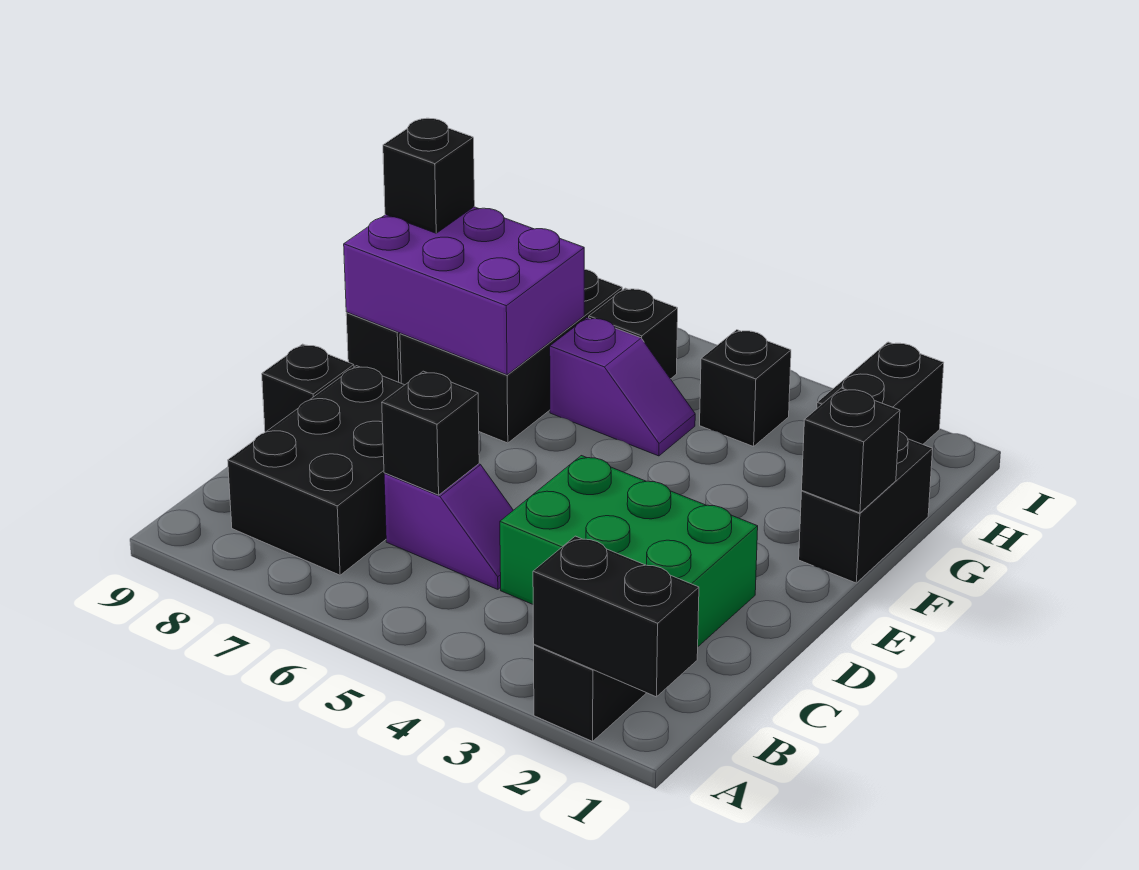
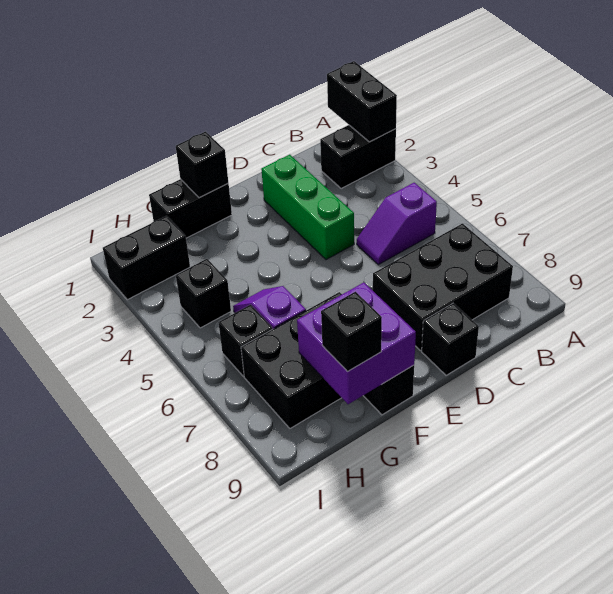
green brick C2:D4 level 1 -> green brick D2:D4 level 1
purple slope C5:C6 level 1 top 6 -> purple slope B5:C5 level 1 top B
black brick C6 level 2 -> none
purple brick F7:G9 level 2 -> purple brick F8:G9 level 2

